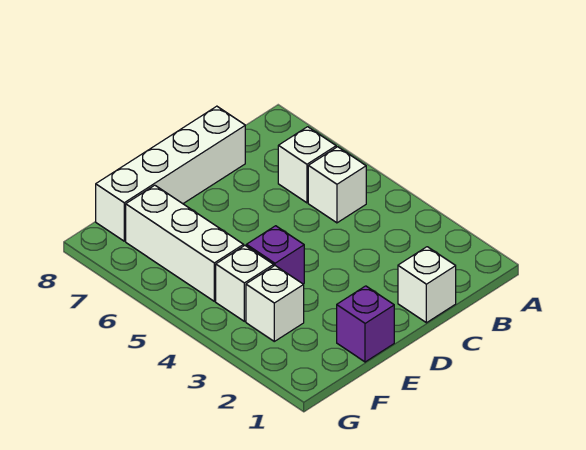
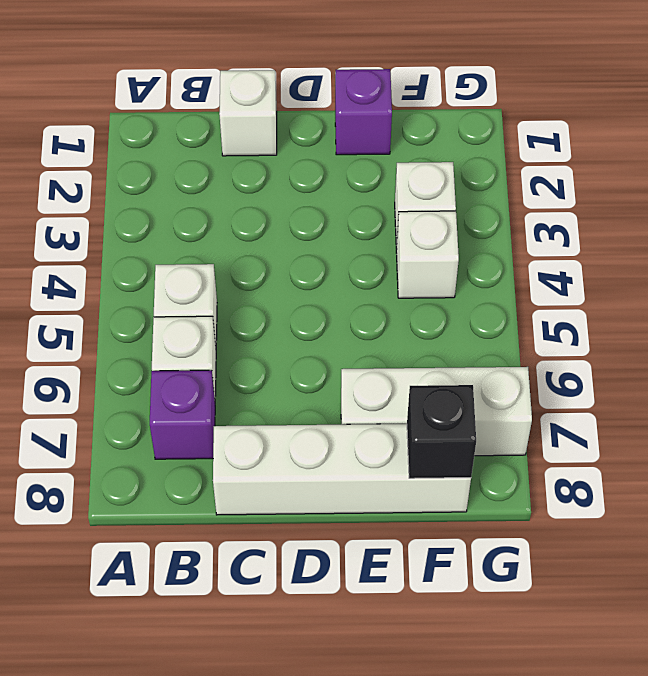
purple brick E4 level 1 -> purple brick B7 level 1
white brick F5:F7 level 1 -> white brick E7:G7 level 1
none -> black brick F8 level 2

